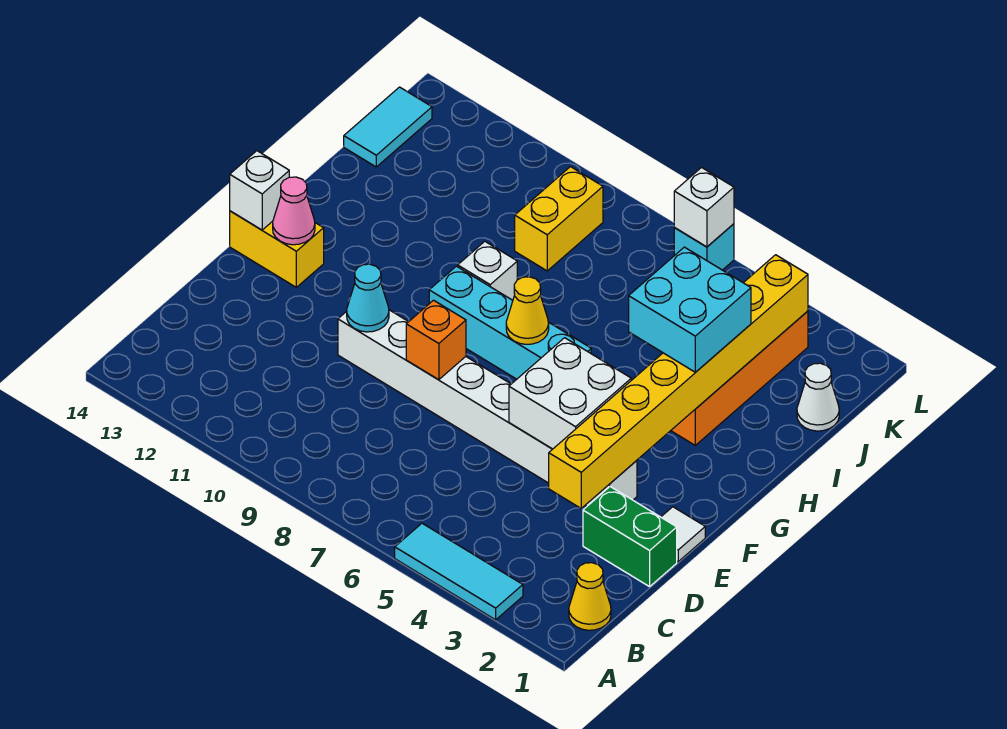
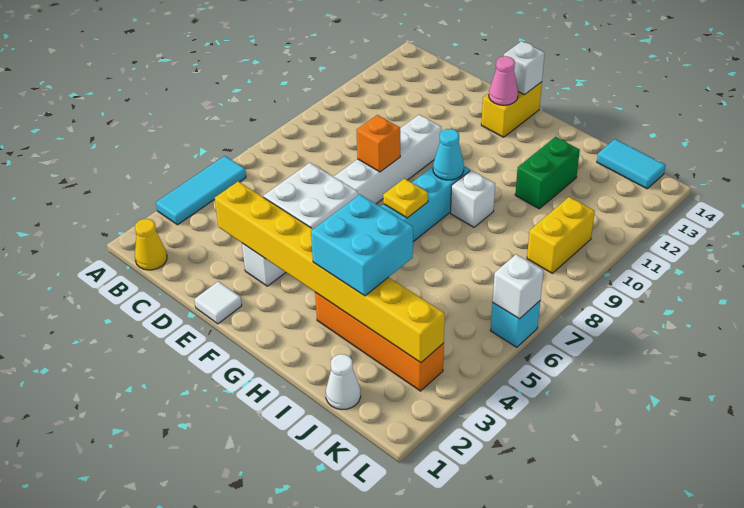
green brick D1:D2 level 1 -> green brick I11:I12 level 1
cyan cone E10 level 2 -> cyan cone G9 level 2
yellow cone G7 level 2 -> yellow plate G7 level 2
yellow brick J9:K9 level 1 -> yellow brick K9:K10 level 1

